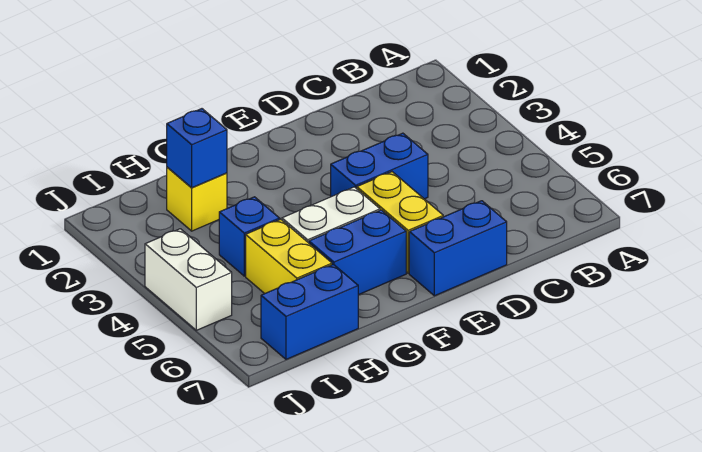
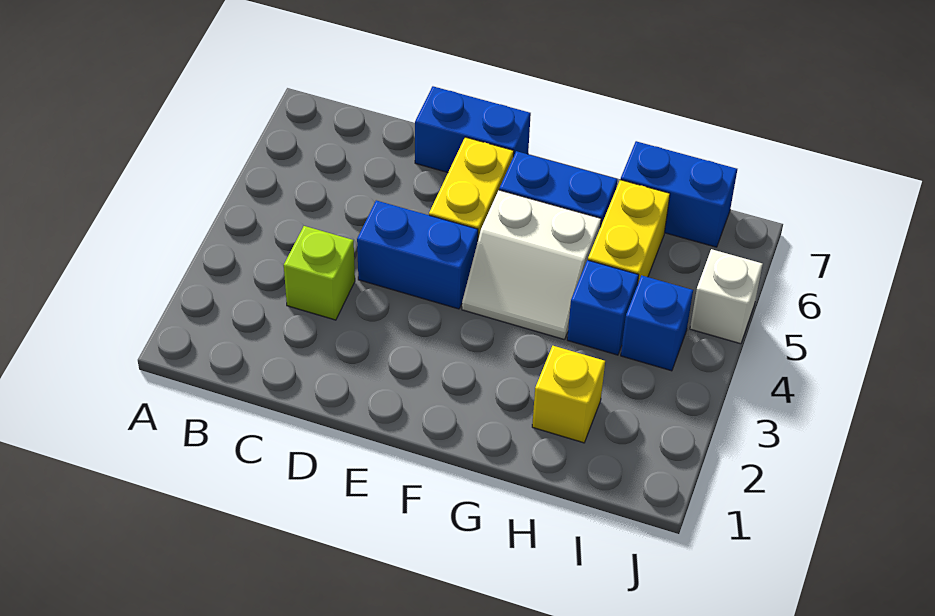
none -> lime brick C3 level 1
blue brick H2 level 2 -> blue brick I4 level 1
white brick J4:J5 level 1 -> white brick J5 level 1

